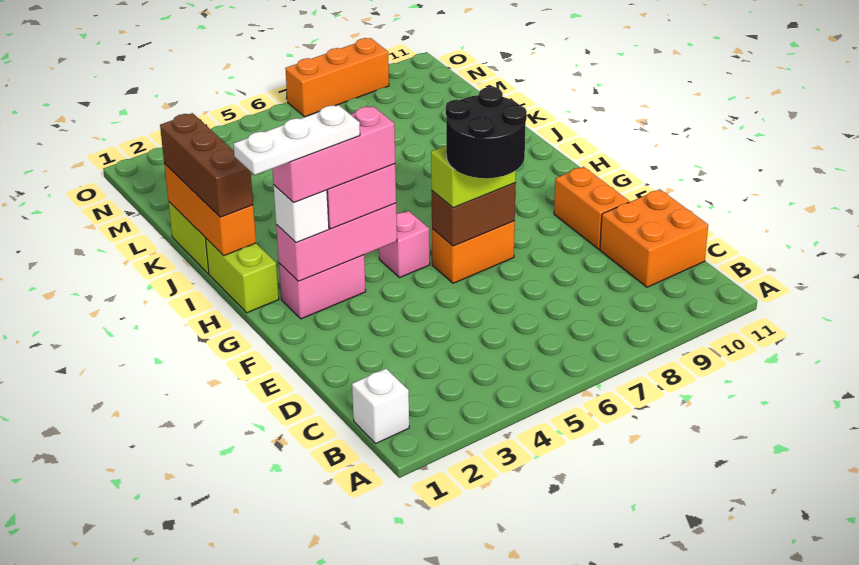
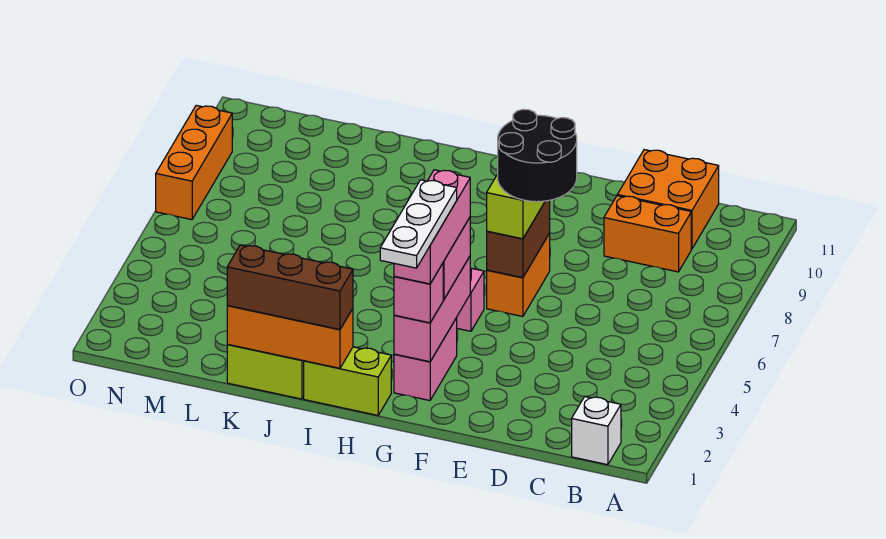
orange brick E10:F10 level 1 -> orange brick C9:D9 level 1
white brick G2 level 3 -> pink brick G2 level 3

